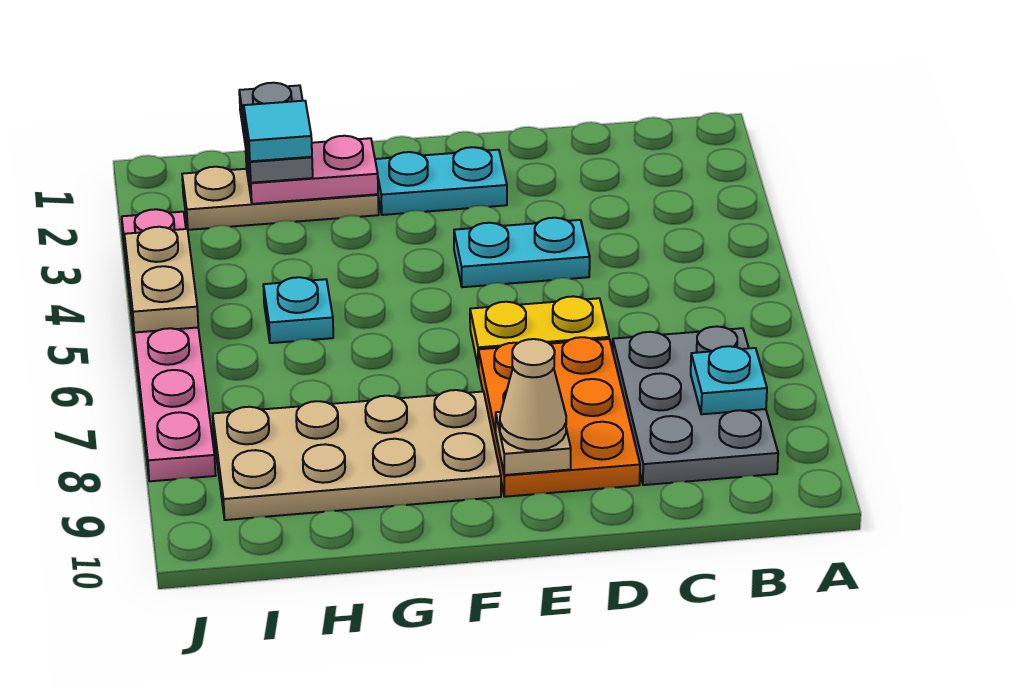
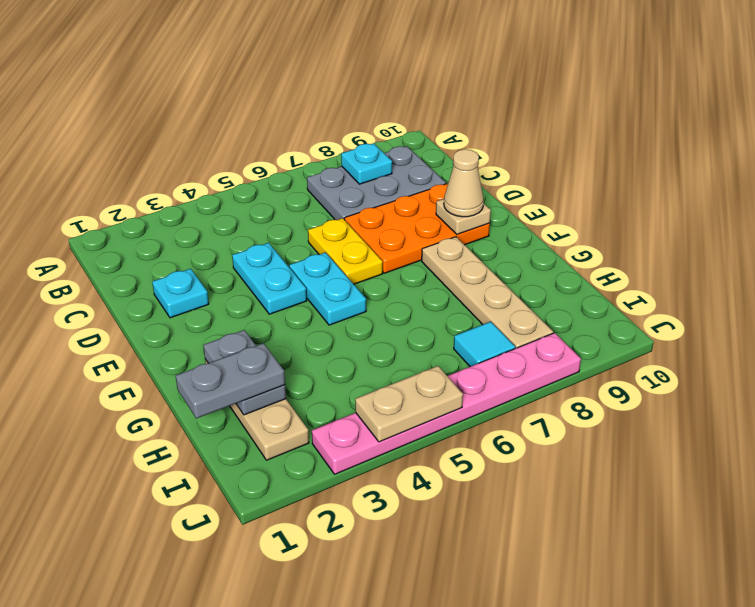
cyan plate E2:F2 level 1 -> cyan plate E5:F5 level 1
tan plate F8:I9 level 1 -> tan plate F8:I8 level 1
pink plate G2:H2 level 2 -> grey plate G2:H2 level 2
cyan tile H2 level 4 -> cyan tile I7 level 1
cyan plate H5 level 1 -> cyan plate D2 level 1

